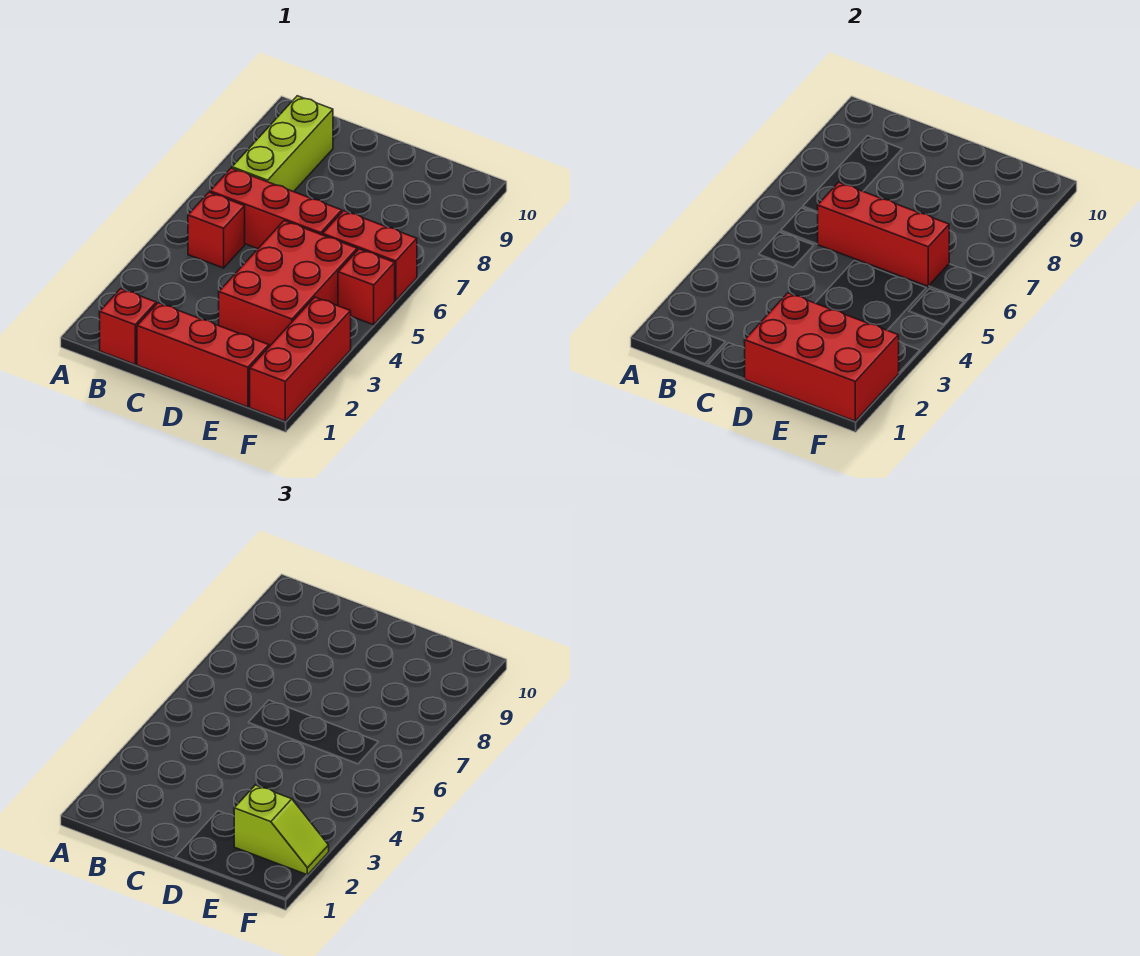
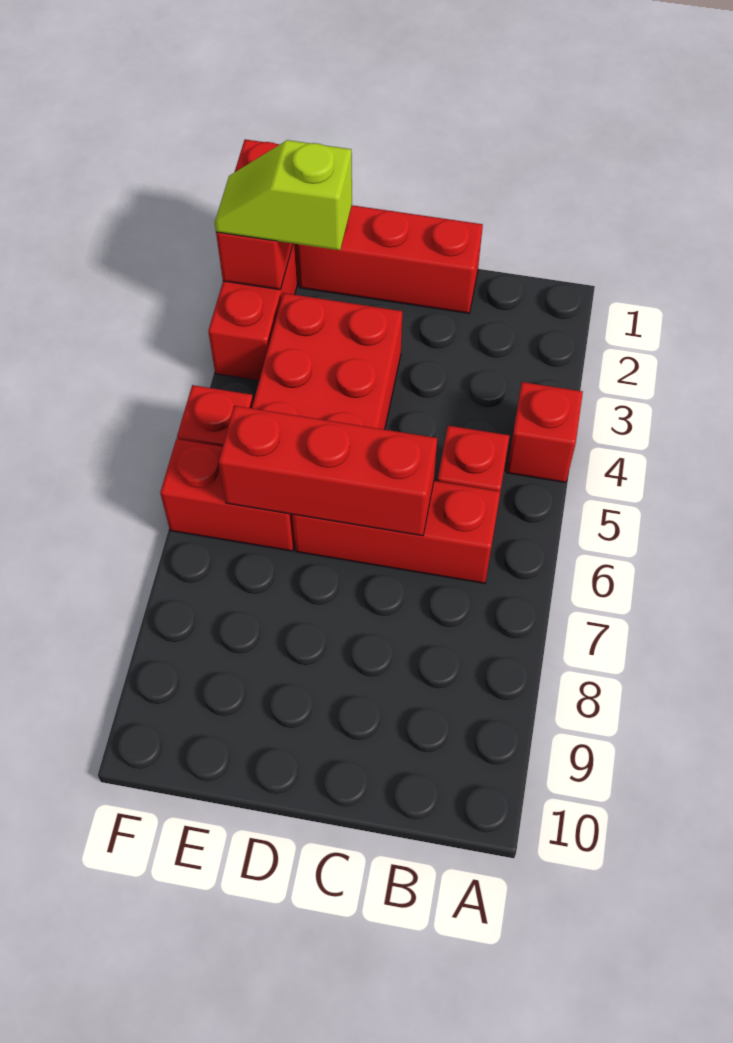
red brick B1 level 1 -> red brick A4 level 1
lime brick B7:B9 level 1 -> none
red brick D1:F2 level 2 -> red brick F1:F2 level 2

